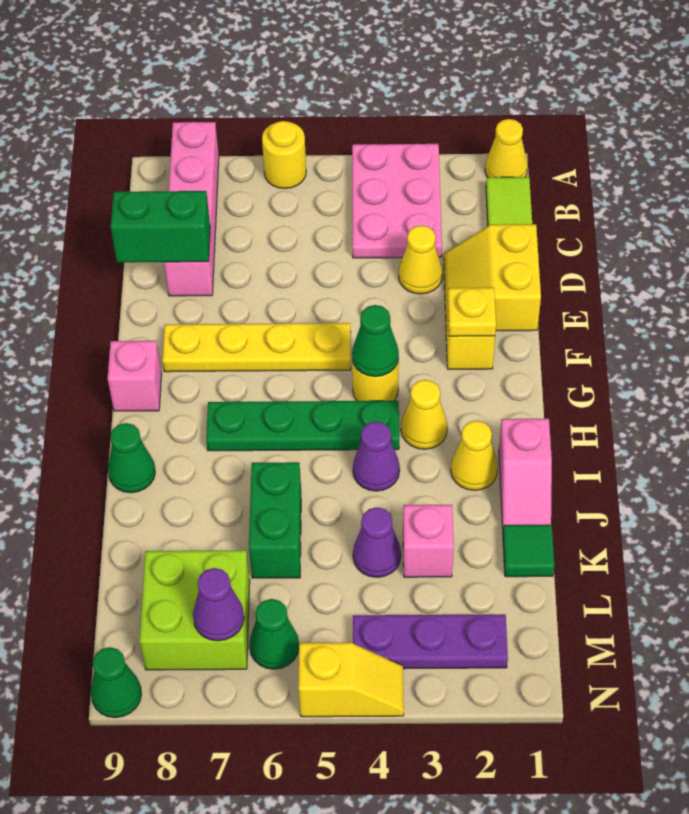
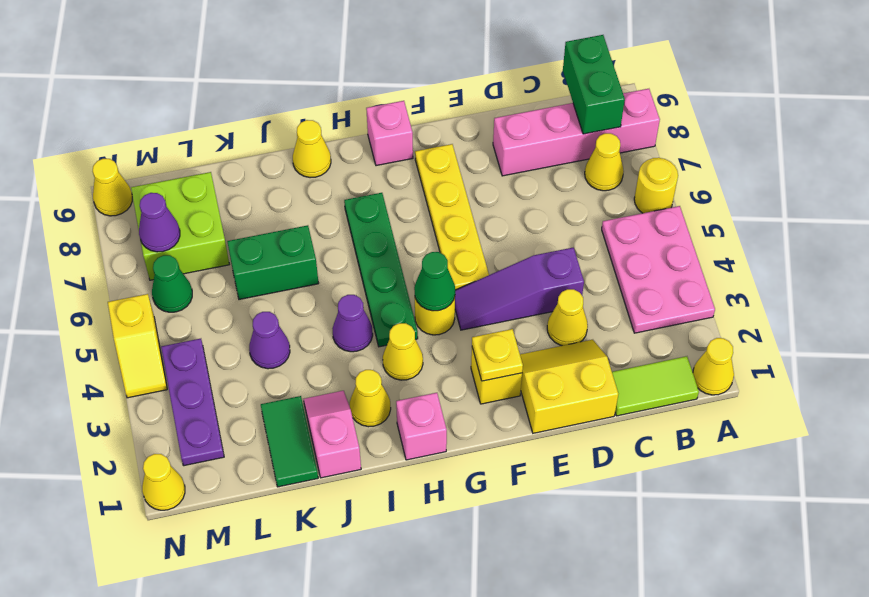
pink plate A3:C4 level 1 -> pink plate A3:B5 level 1
none -> yellow cone B7 level 1
none -> purple slope D4:F4 level 1 top D
green brick D8:D9 level 2 -> green brick B8:B9 level 2
pink slope I1:J1 level 1 top I -> pink slope J1:J2 level 1 top 1
green cone I9 level 1 -> yellow cone I9 level 1
green tile K1 level 1 -> green tile K1:K2 level 1
pink brick K3 level 1 -> pink brick H1 level 1
none -> yellow cone N1 level 1
green cone N9 level 1 -> yellow cone N9 level 1

